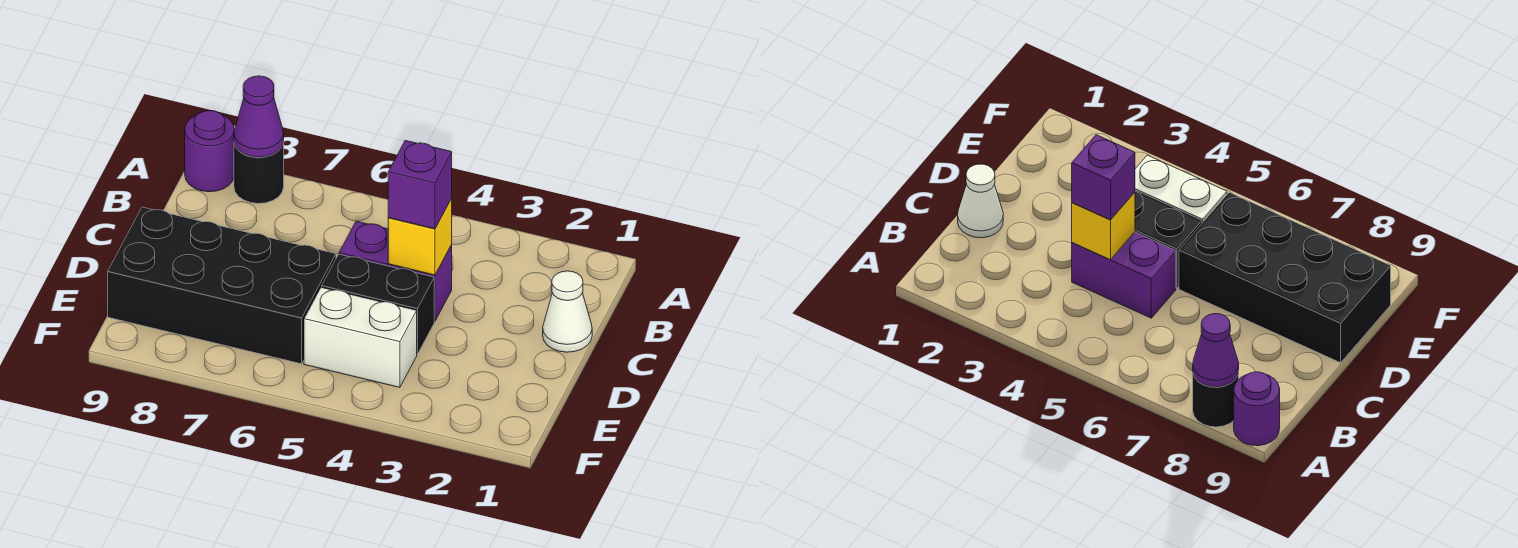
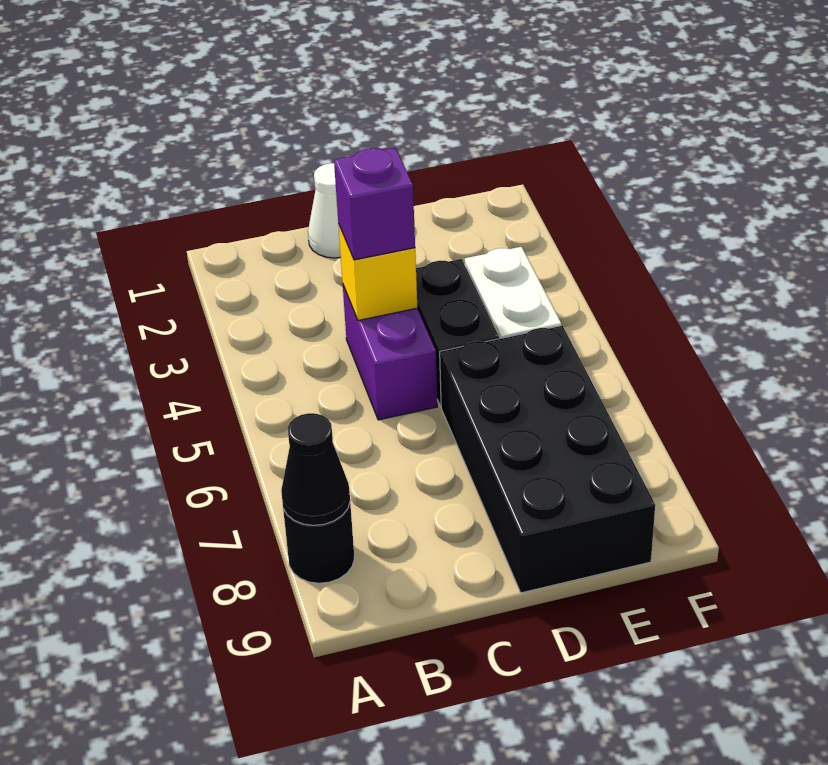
purple cone A8 level 2 -> black cone A8 level 2
purple round brick A9 level 1 -> none

